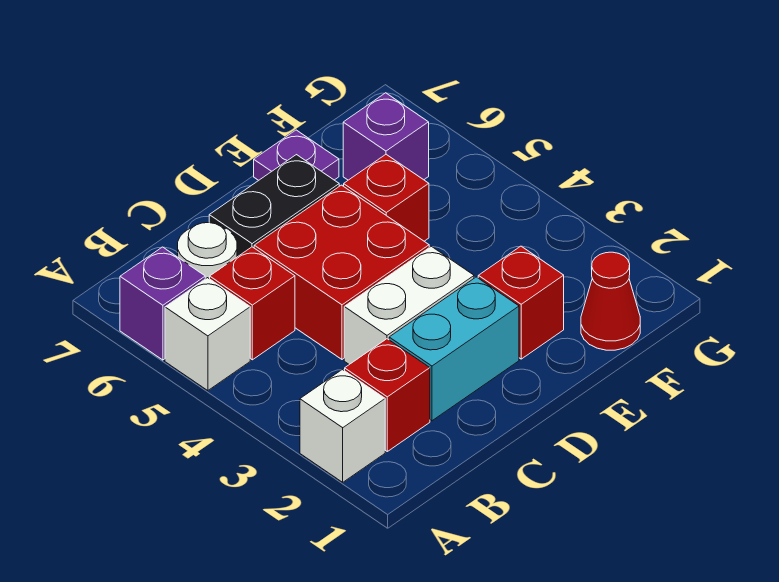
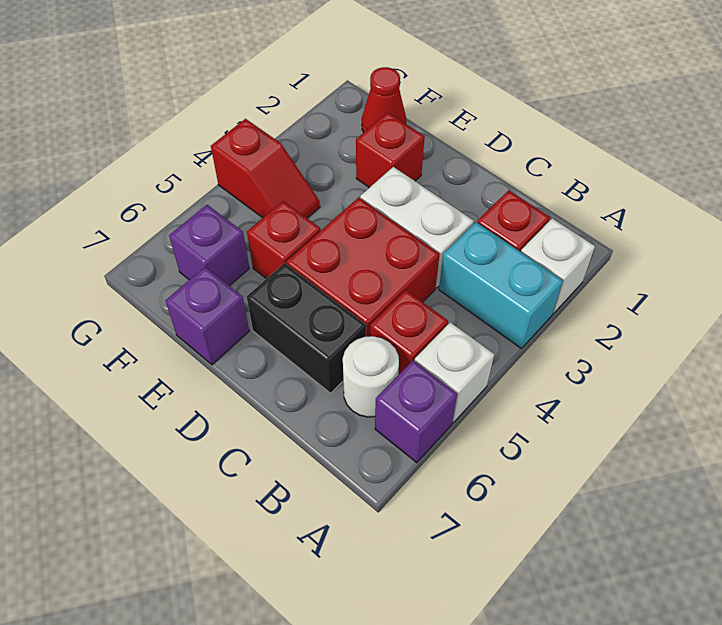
cyan brick C2:D2 level 1 -> cyan brick A3:B3 level 1
purple plate E7 level 1 -> purple brick E7 level 1
none -> red slope F4:G4 level 1 top G

